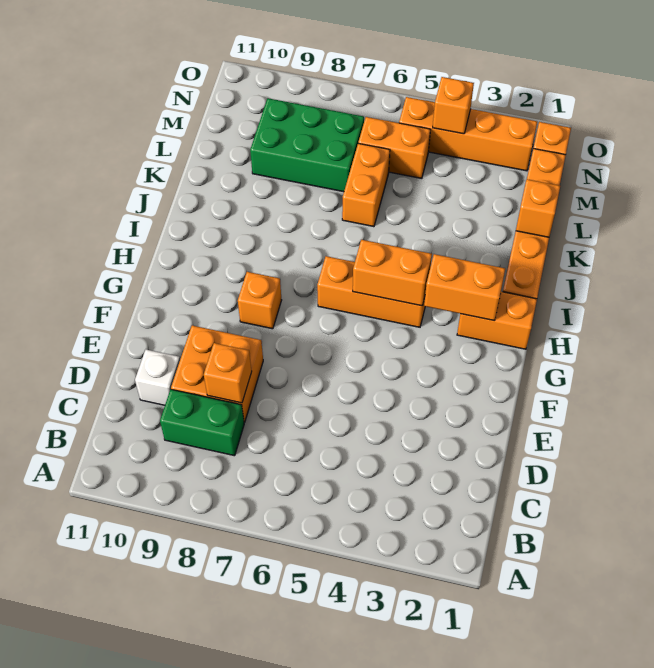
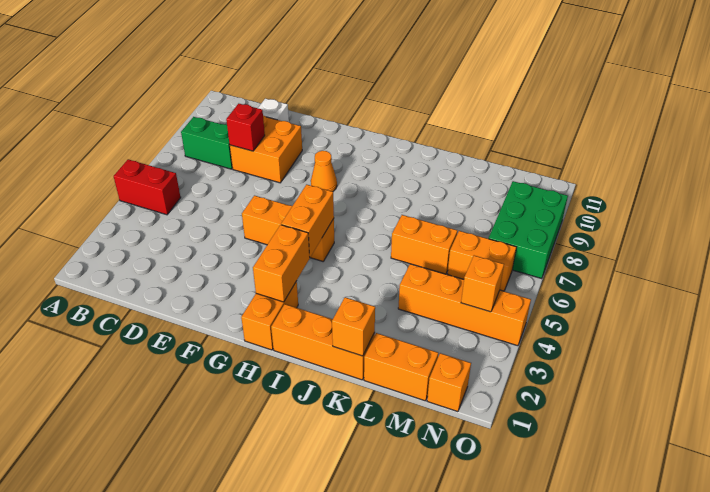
none -> red brick A5:B5 level 1
green brick C8:C9 level 1 -> green brick B8:C8 level 1
orange brick D8 level 2 -> red brick D8 level 2
orange brick G8 level 1 -> orange cone G8 level 1
orange brick H4:H6 level 1 -> orange brick F5:H5 level 1
green brick L7:M9 level 1 -> green brick N7:O9 level 1
orange brick M5:M6 level 1 -> orange brick M6:N6 level 1
orange brick N2:N5 level 1 -> orange brick L4:O4 level 1

